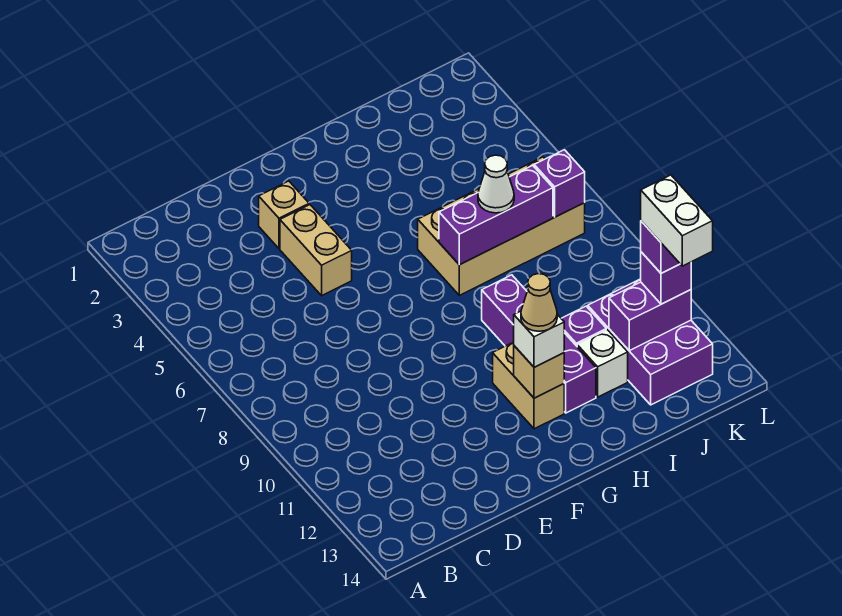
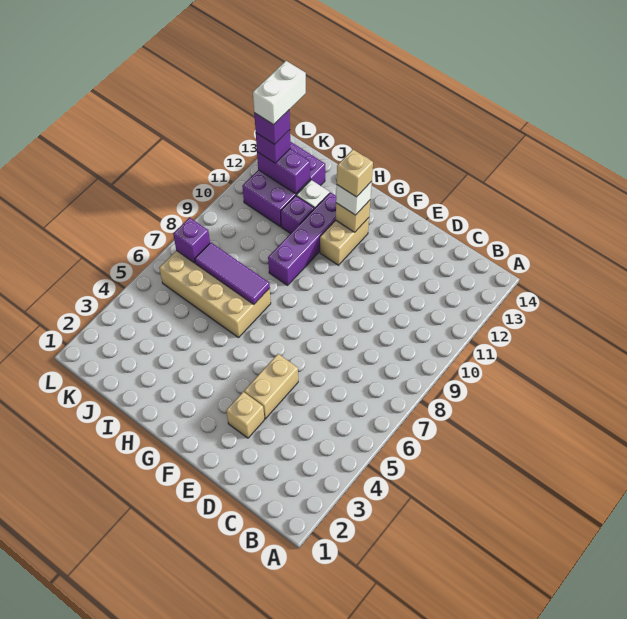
tan cone G12 level 4 -> tan brick G12 level 4
purple brick H7:J7 level 2 -> purple tile H7:J7 level 2
white cone I7 level 3 -> none

